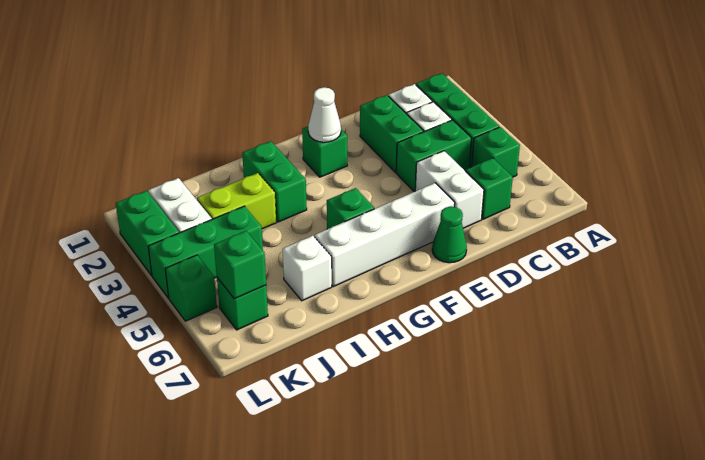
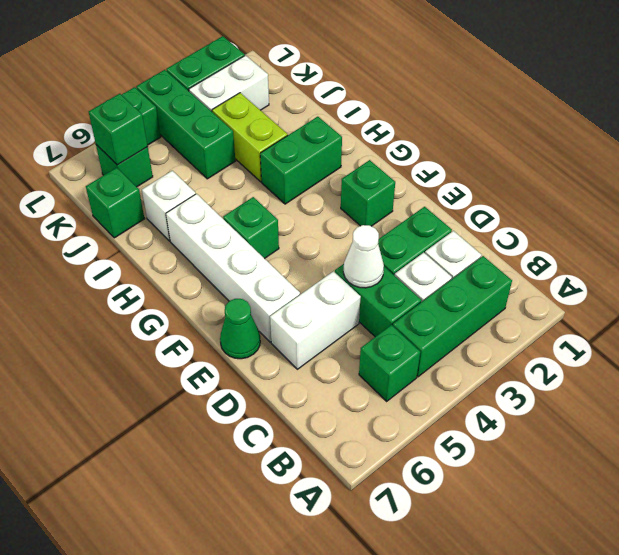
green brick C6 level 1 -> green brick J7 level 1
white cone F2 level 2 -> white cone D4 level 2

